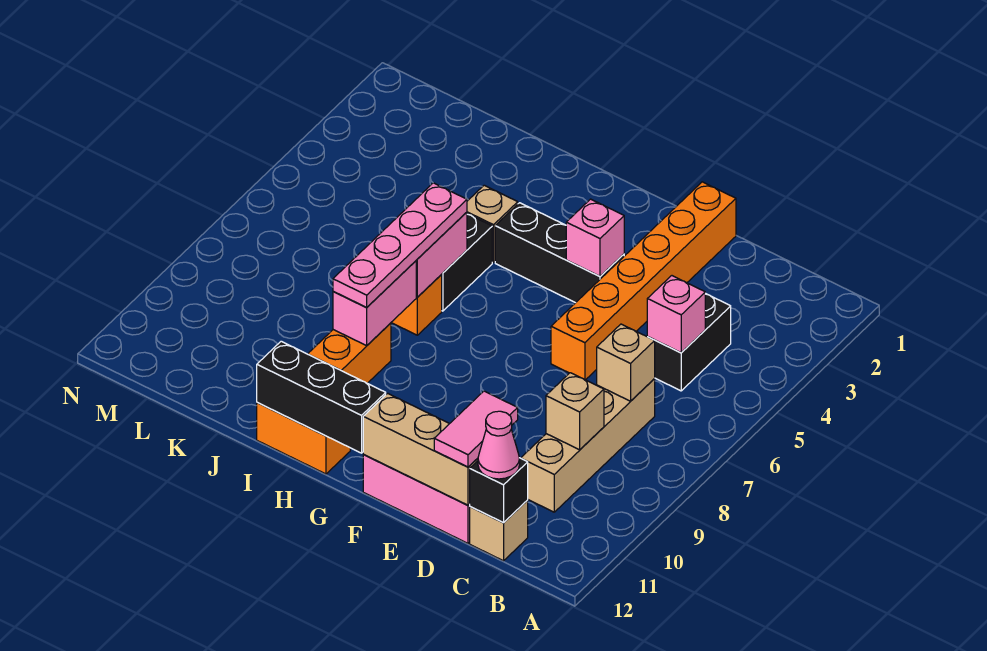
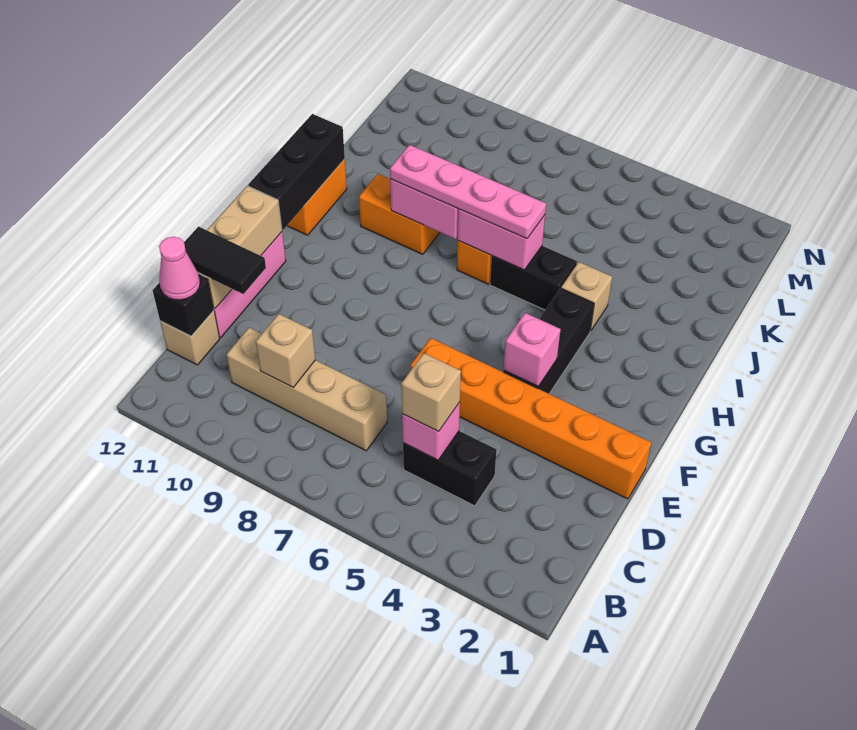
tan brick C7 level 2 -> tan brick C5 level 3
pink tile D11:D12 level 3 -> black tile D11:D12 level 3

